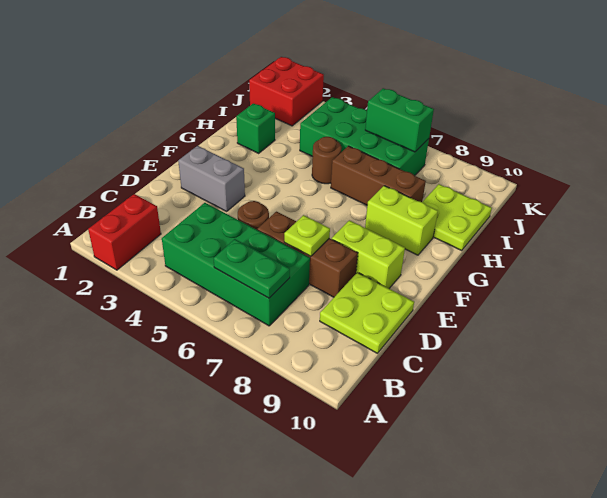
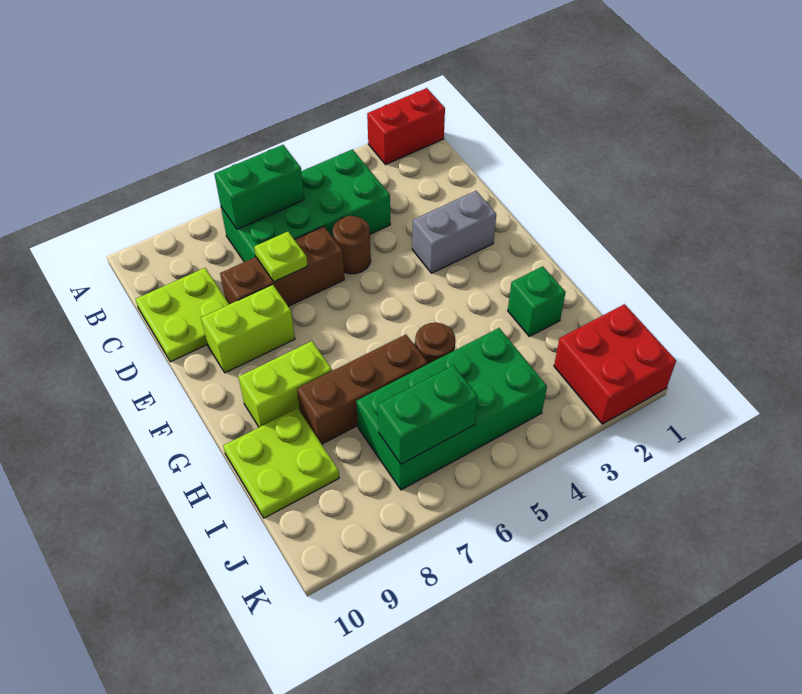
red brick A2:B2 level 1 -> red brick A1:A2 level 1
green plate B6:B7 level 2 -> green brick B6:B7 level 2

